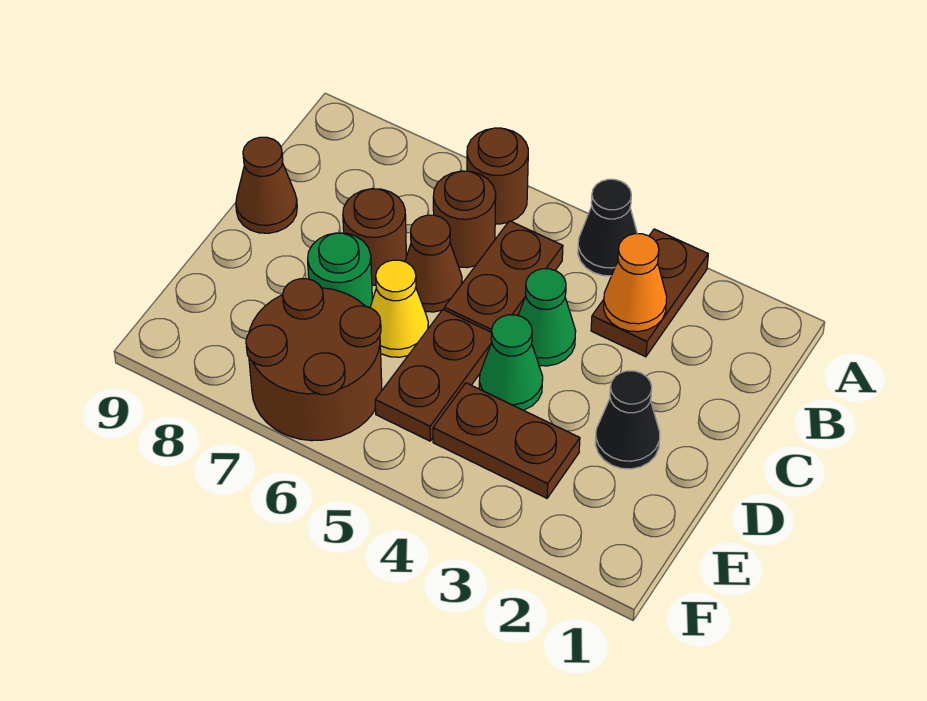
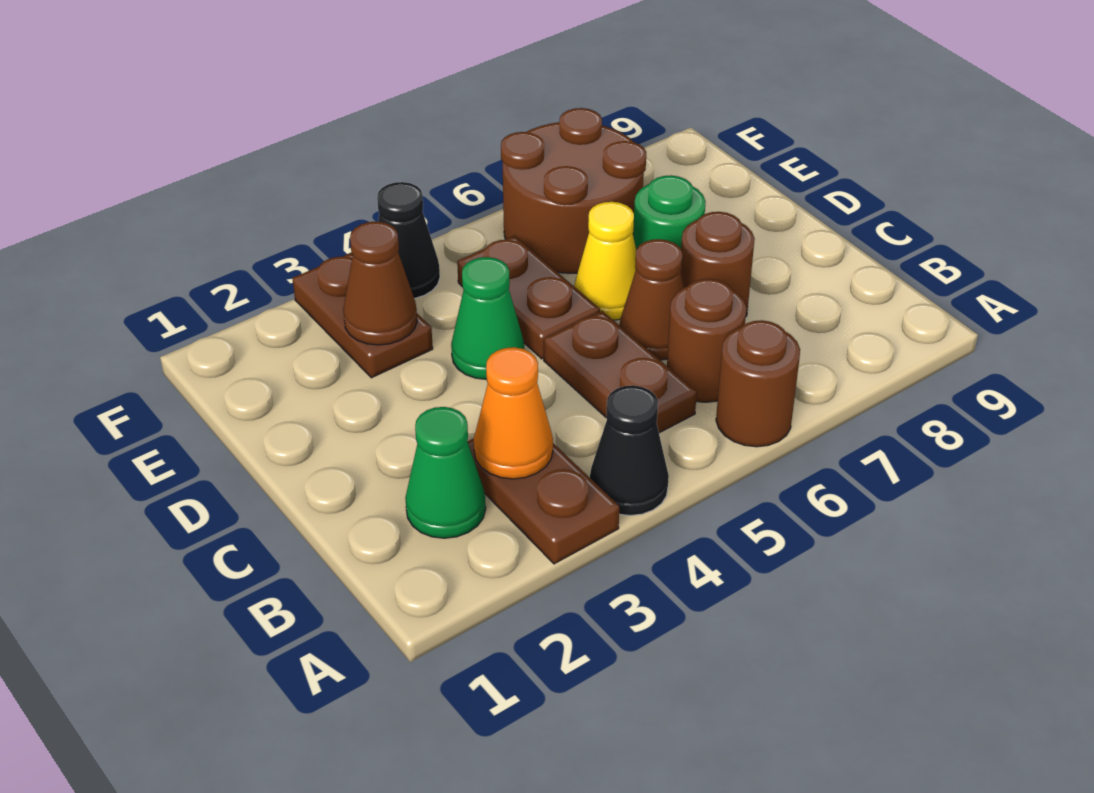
green cone C4 level 1 -> green cone B2 level 1
brown cone C9 level 1 -> brown cone E3 level 2
black cone D2 level 1 -> black cone F4 level 1
brown plate E3:E4 level 1 -> brown plate E3:F3 level 1

